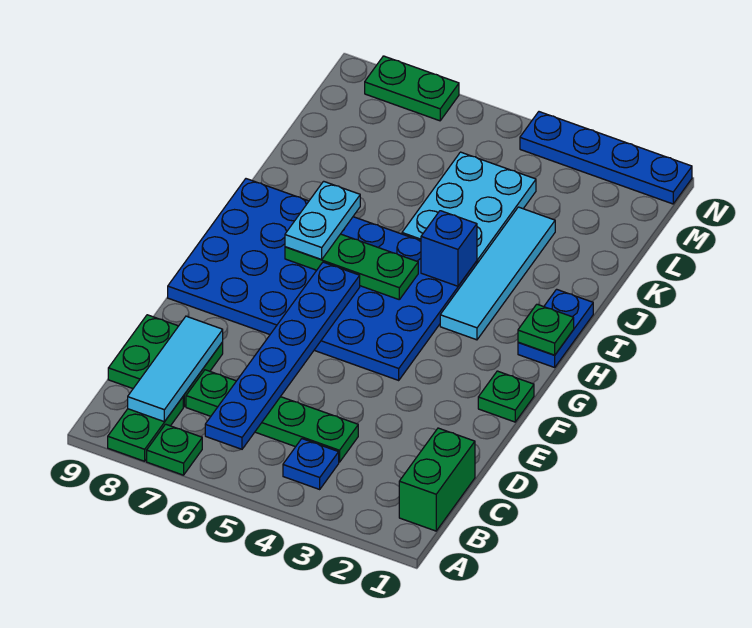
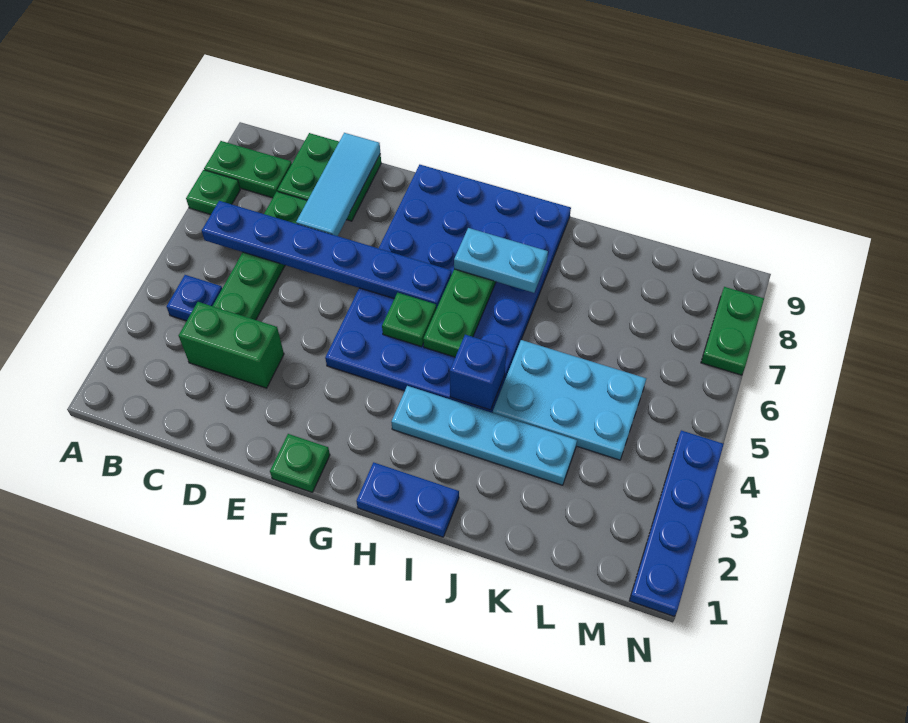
green brick B1:C1 level 1 -> green brick C3:D3 level 1
cyan tile B8:D8 level 2 -> cyan tile D7:D9 level 2
green plate H1 level 2 -> green plate G5 level 2
cyan tile H3:K3 level 1 -> cyan plate H3:K3 level 1

